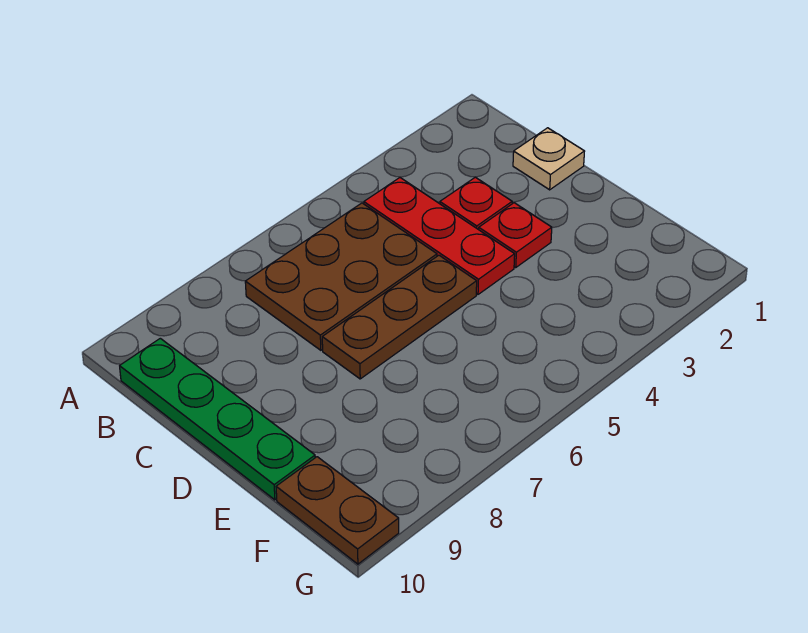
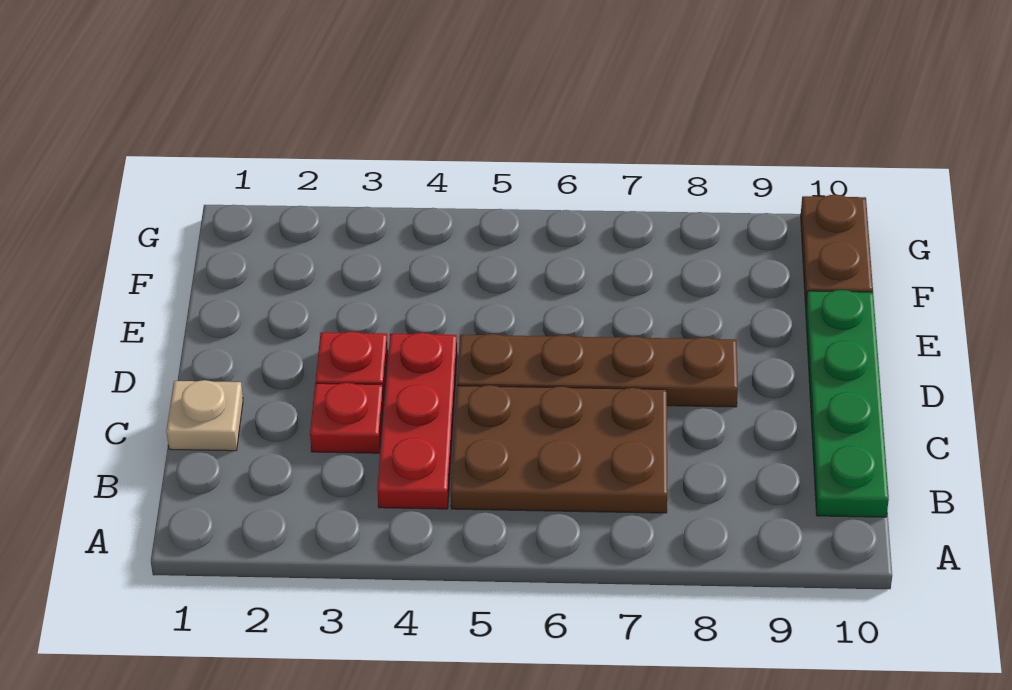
brown plate D5:D7 level 1 -> brown plate D5:D8 level 1

